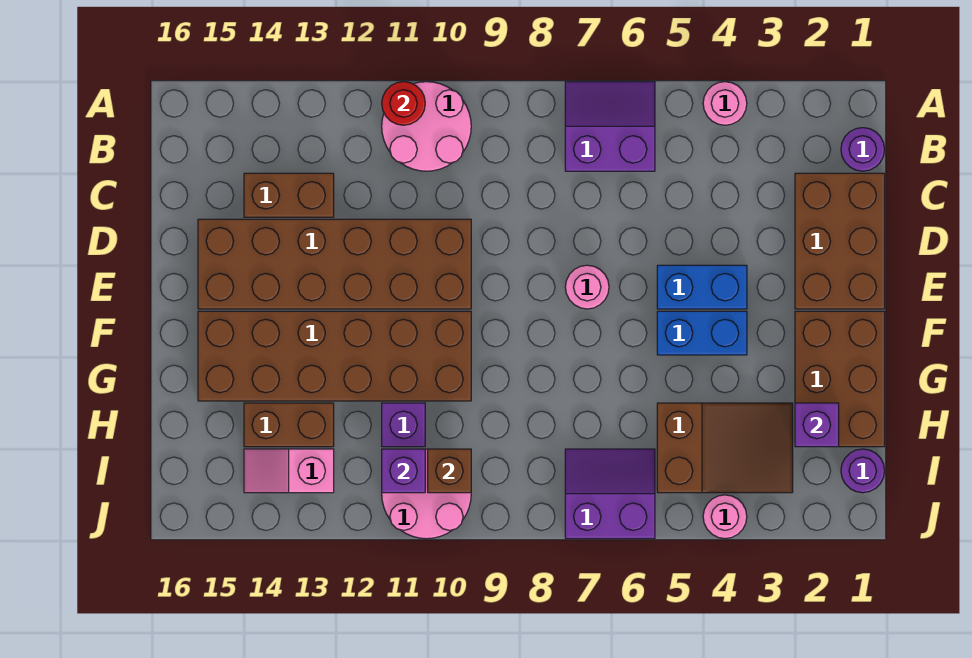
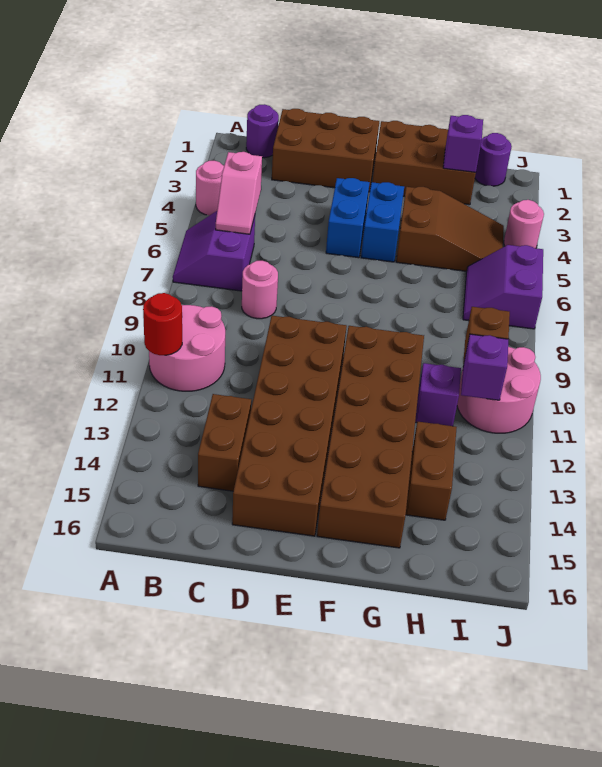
pink round brick E7 level 1 -> pink round brick C8 level 1
brown slope H3:I5 level 1 top 5 -> brown slope G4:I5 level 1 top G
pink slope I13:I14 level 1 top 13 -> pink slope B5:B6 level 2 top 5

